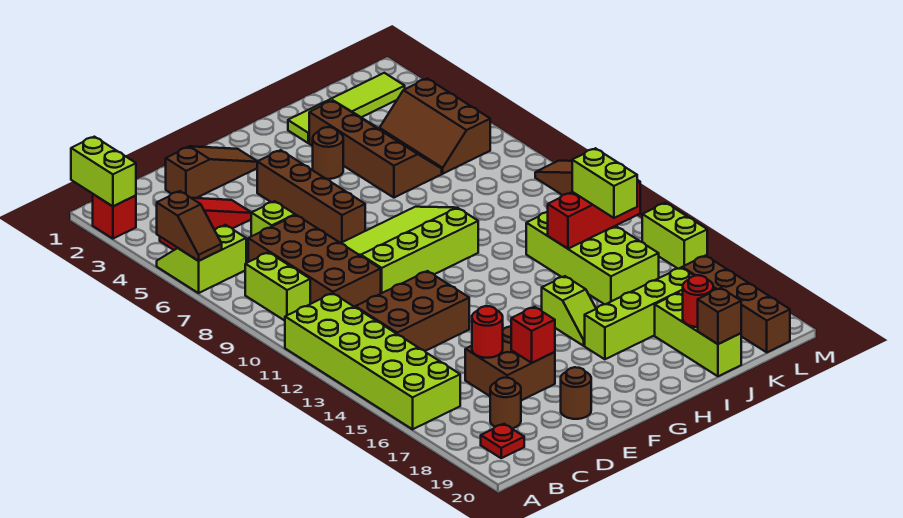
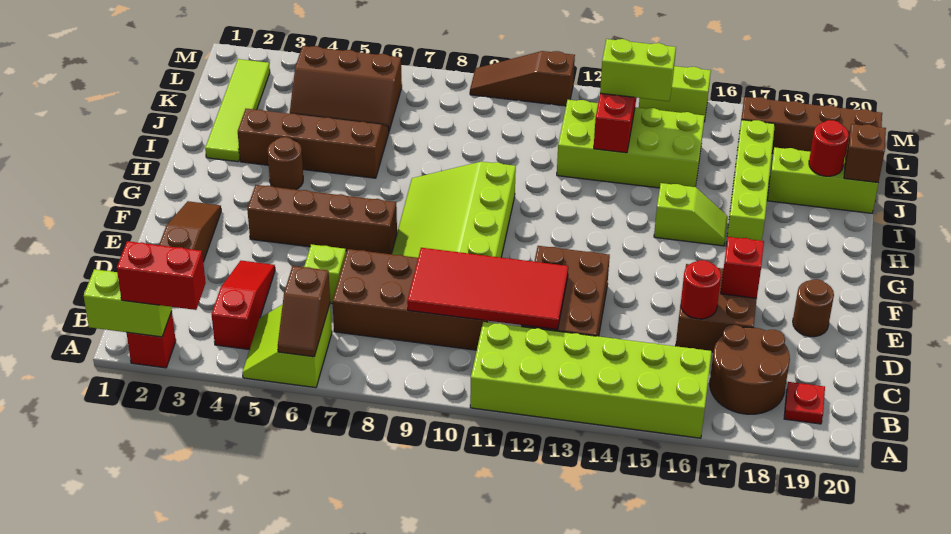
none -> red brick A2:A3 level 3
brown slope A5:A6 level 2 top 5 -> brown slope A6:B6 level 2 top B
lime brick B8:B9 level 1 -> none
none -> red tile C9:D12 level 2
brown round brick C18 level 1 -> brown round brick B17:C18 level 1

